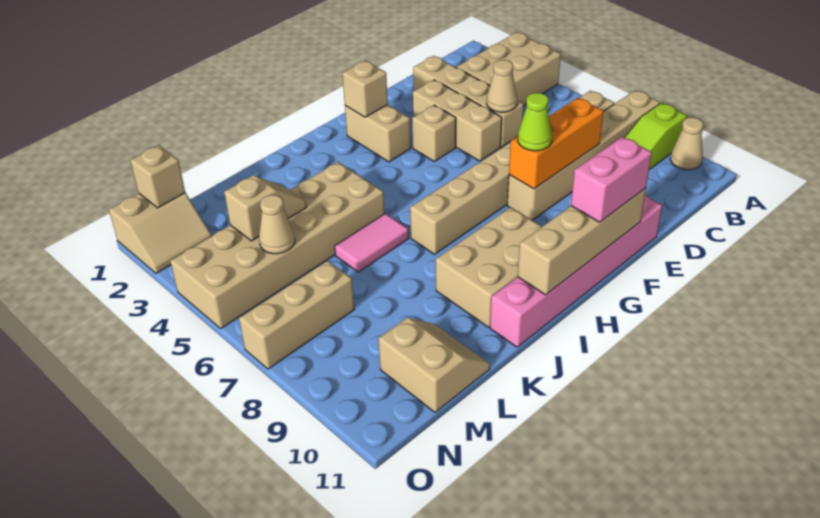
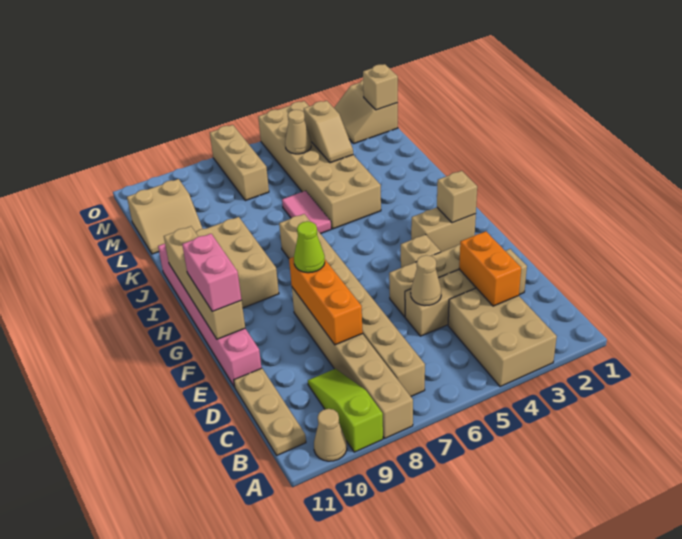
none -> tan plate B11:D11 level 1
none -> orange brick C3:D3 level 2

